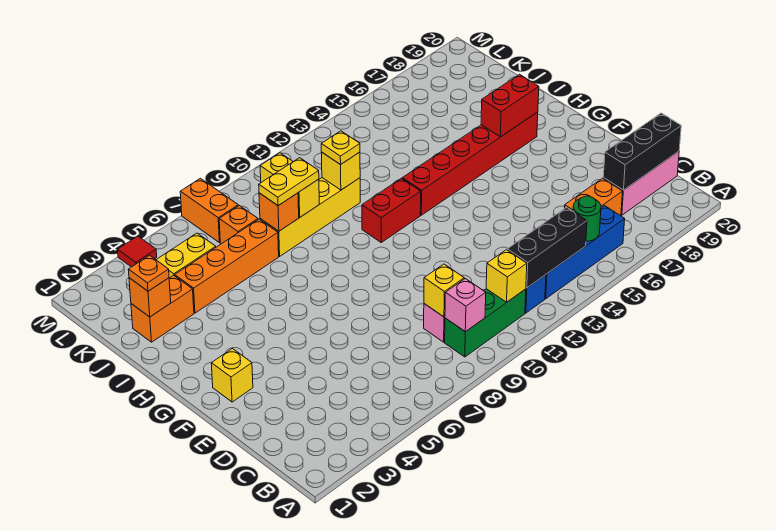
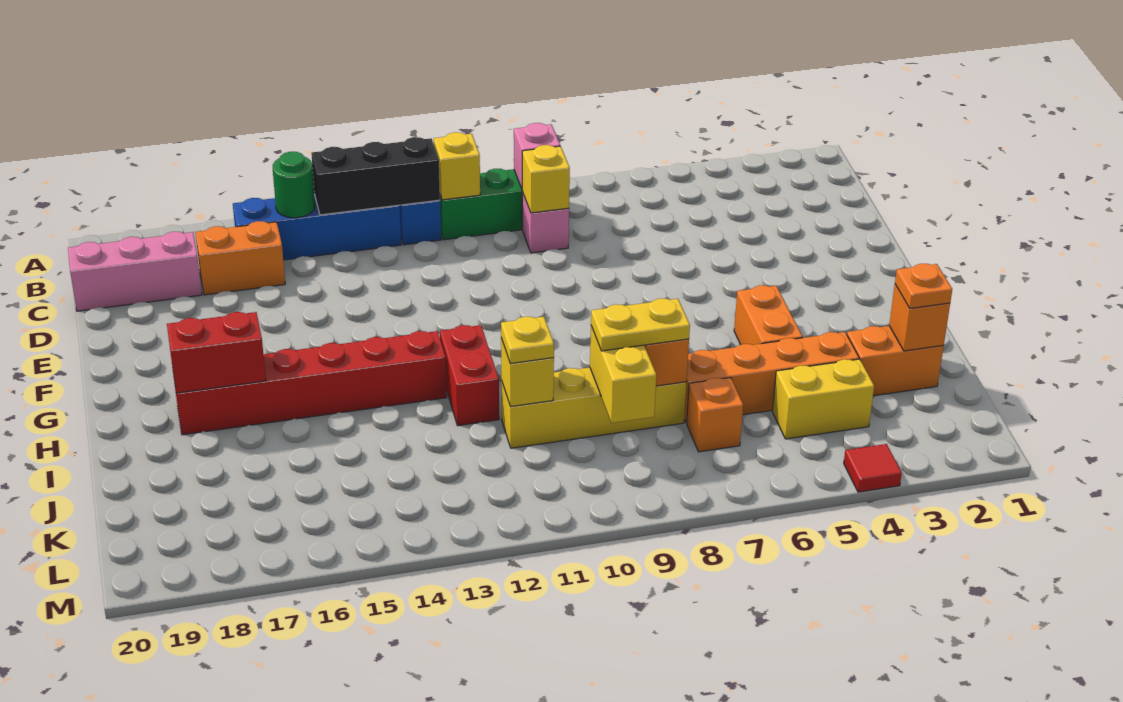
black brick C18:C20 level 2 -> none
yellow brick F2 level 1 -> none
red brick H11:H12 level 1 -> red brick H12:I12 level 1
orange brick L7:M7 level 1 -> orange brick H5:I5 level 1

